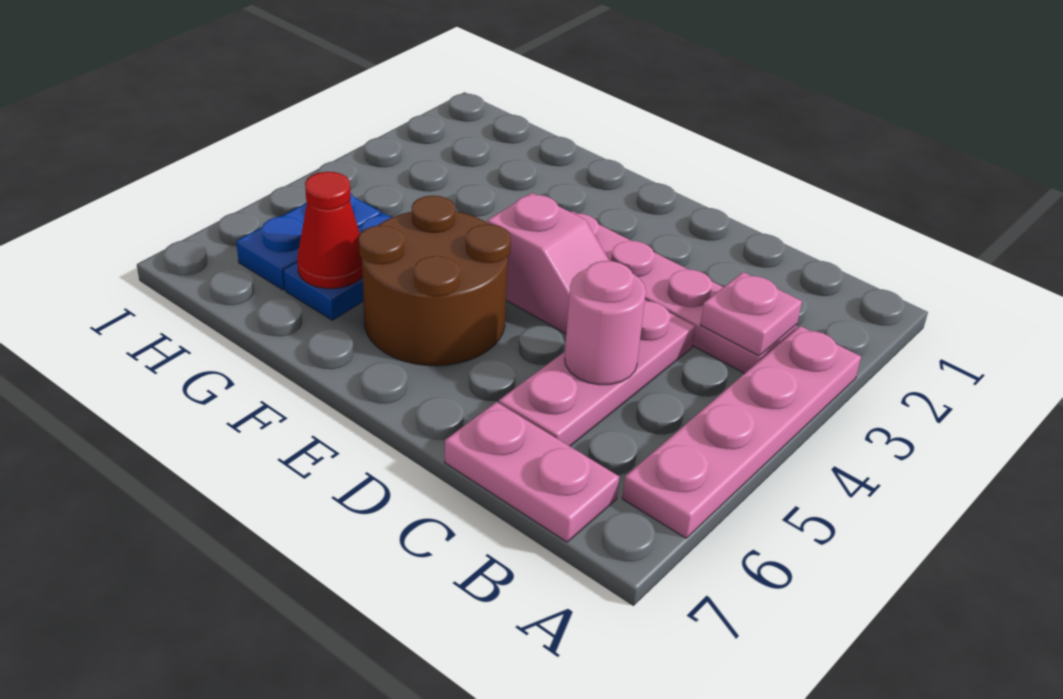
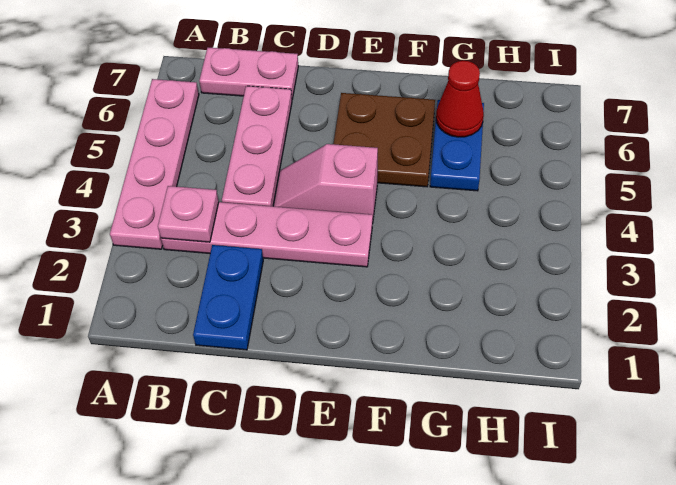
pink round brick C5 level 2 -> none
brown round brick E5:F6 level 1 -> brown plate E5:F6 level 1
blue plate H5:H6 level 1 -> blue plate C1:C2 level 1

